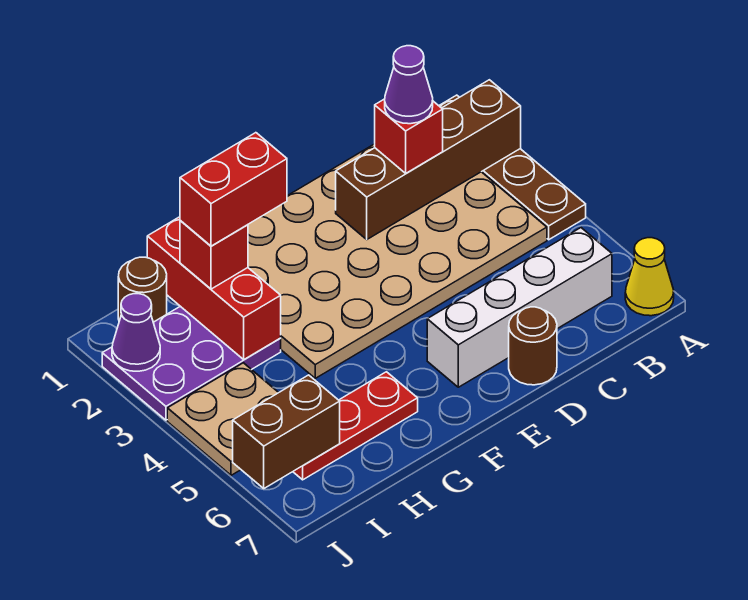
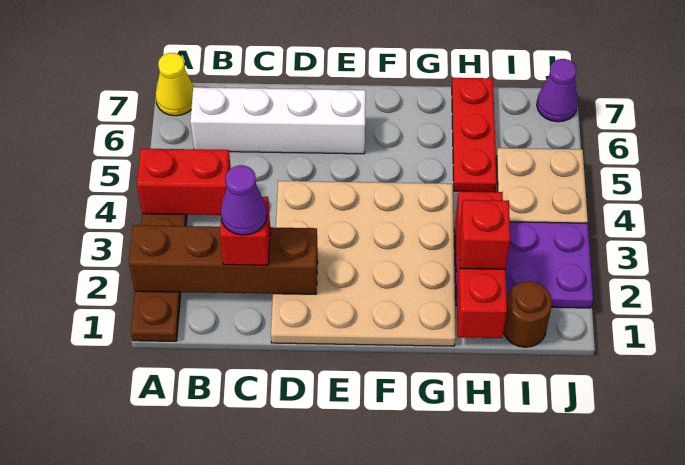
tan plate B1:G4 level 1 -> tan plate D1:G4 level 1
brown round brick D7 level 1 -> none
red brick G2:H2 level 4 -> red brick A4:B4 level 2
red plate G6:I6 level 1 -> red plate H5:H7 level 1
brown brick I6:J6 level 2 -> none
purple cone J2 level 2 -> purple cone J7 level 1

